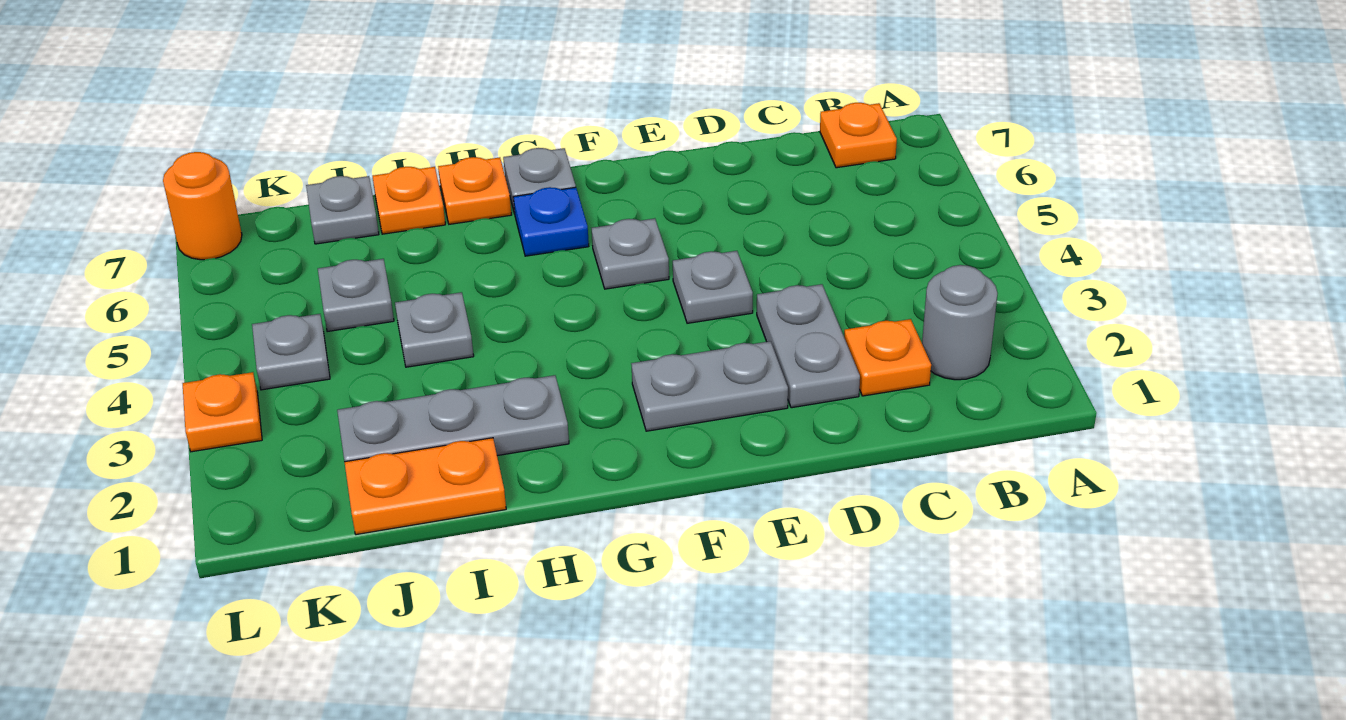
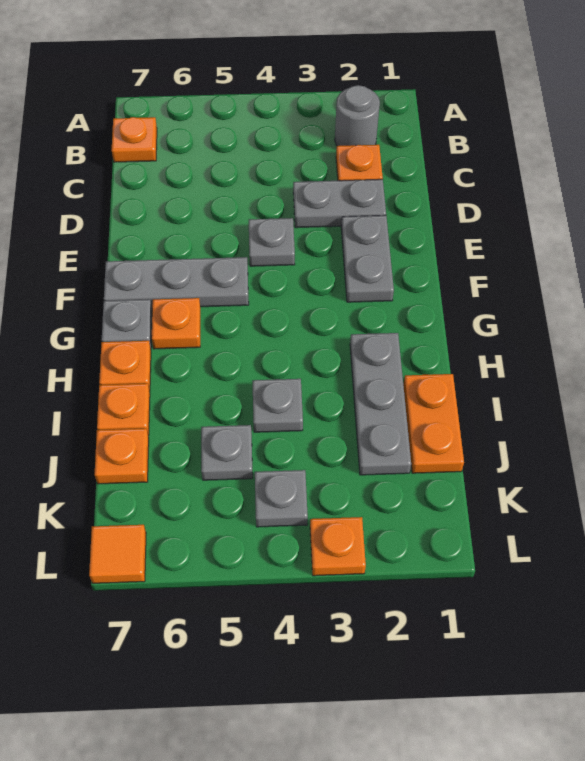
grey plate F5 level 1 -> grey plate F5:F7 level 1
blue plate G6 level 1 -> orange plate G6 level 1
grey plate J7 level 1 -> orange plate J7 level 1
orange round brick L7 level 1 -> orange tile L7 level 1

